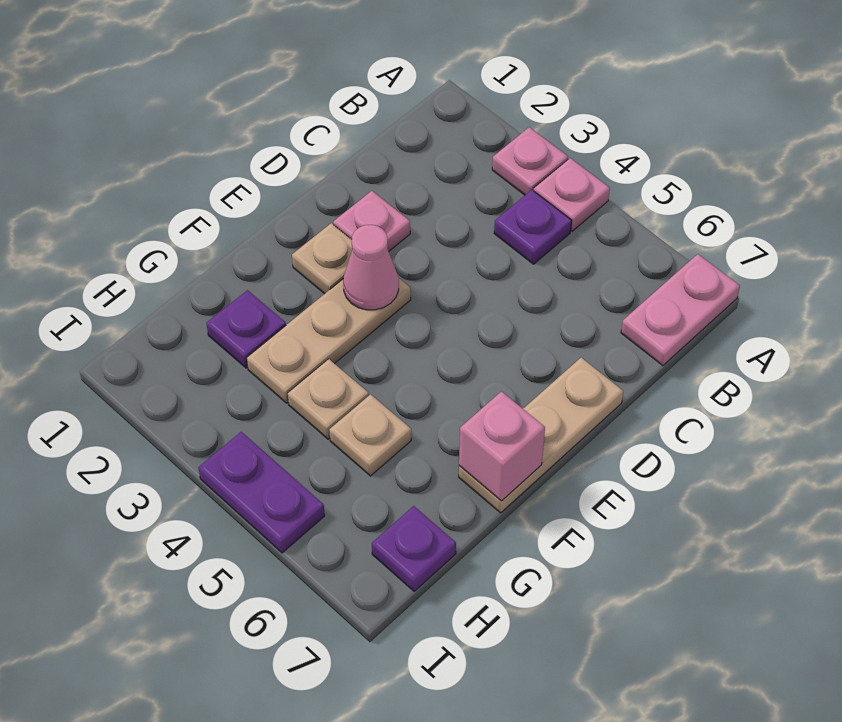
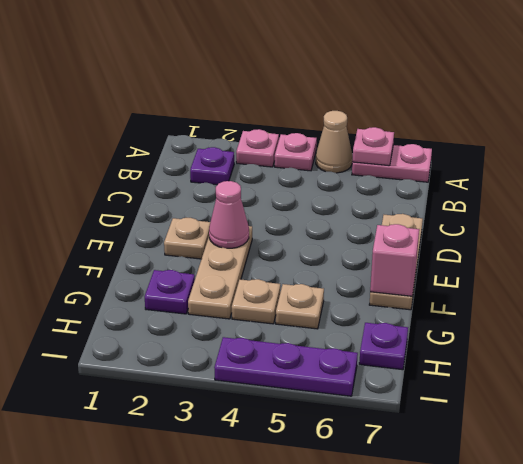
none -> tan cone A5 level 1
pink plate A7:B7 level 1 -> pink plate A6:A7 level 1
purple plate B4 level 1 -> purple plate B2 level 1
pink plate D2 level 1 -> pink plate A6 level 2
purple plate I4:I5 level 1 -> purple plate I4:I6 level 1

